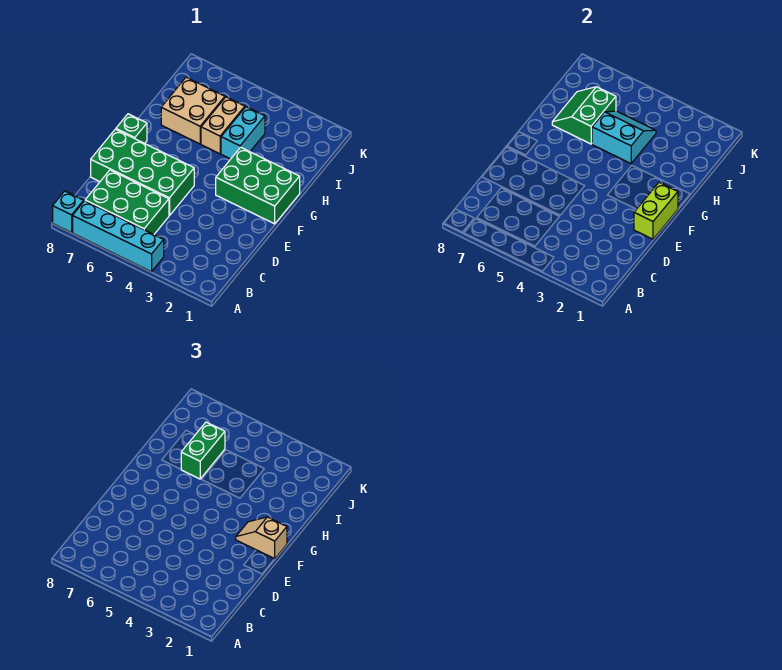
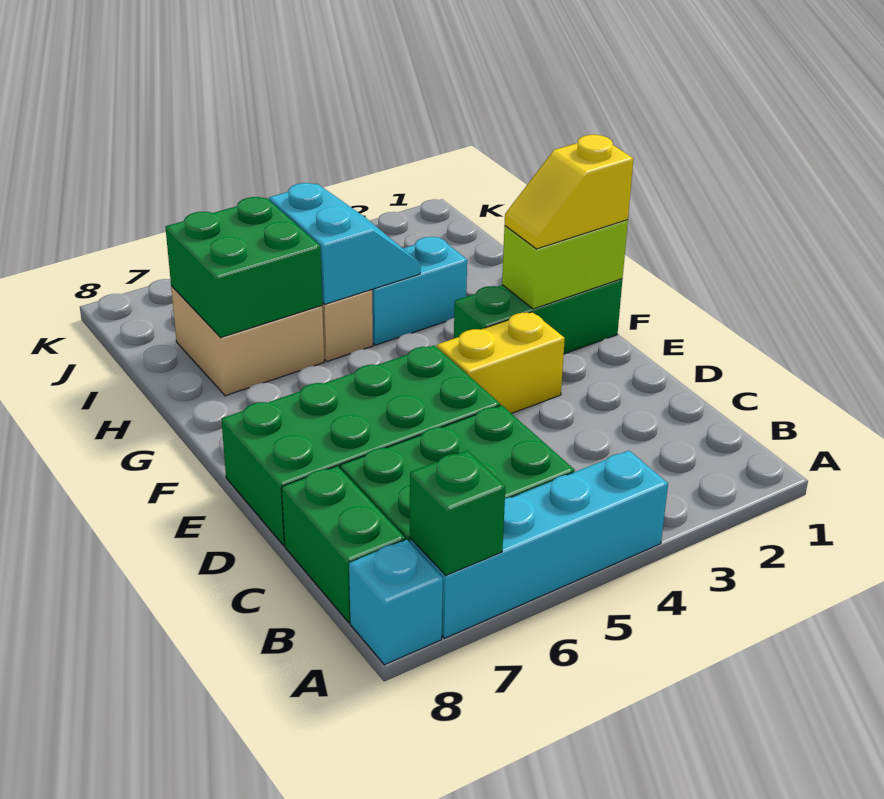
lime brick E1:F1 level 2 -> lime brick F1:F2 level 2
none -> yellow brick E3:E4 level 1
green brick F1:G3 level 1 -> green brick F1:F3 level 1
tan slope F1:F2 level 3 top 1 -> yellow slope F1:F2 level 3 top 1
green brick F8 level 1 -> green brick A7 level 2
cyan brick H4:I4 level 1 -> cyan brick H3:H4 level 1
cyan slope H4:I5 level 2 top H -> cyan slope H4:I5 level 2 top 5
green slope H6:I7 level 2 top 6 -> green brick H6:I7 level 2
green brick H6:I6 level 3 -> green brick B8:C8 level 1

